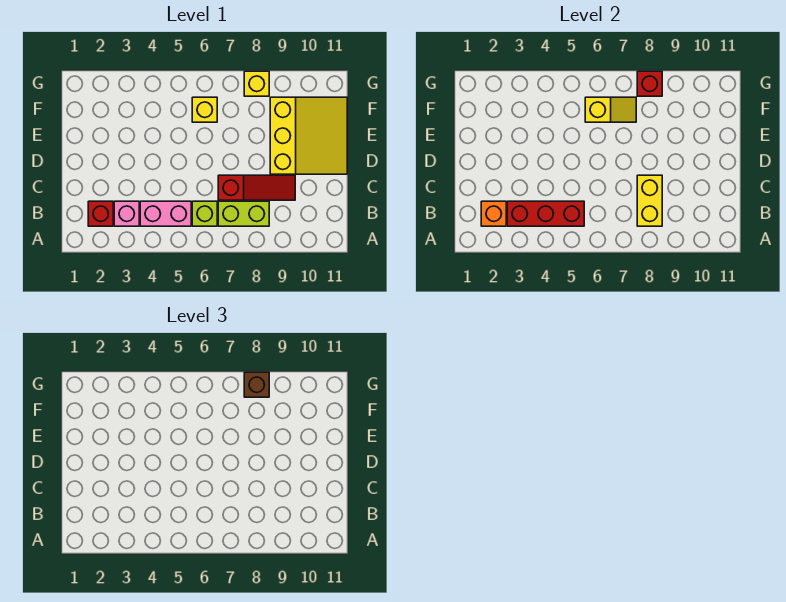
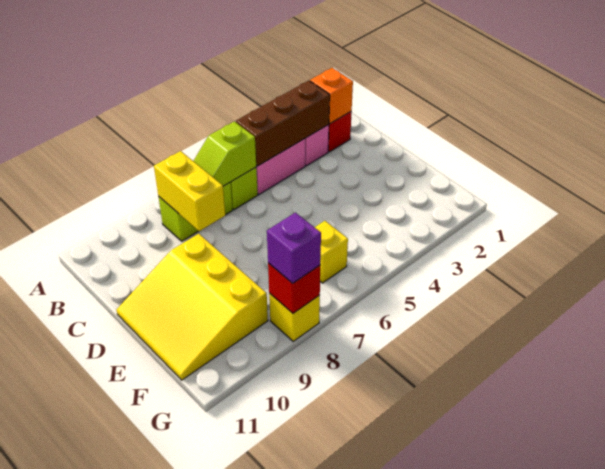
red brick B3:B5 level 2 -> brown brick B3:B5 level 2
none -> lime slope B6:B7 level 2 top 6
red slope C7:C9 level 1 top 7 -> none
yellow slope F6:F7 level 2 top 6 -> none
brown brick G8 level 3 -> purple brick G8 level 3

